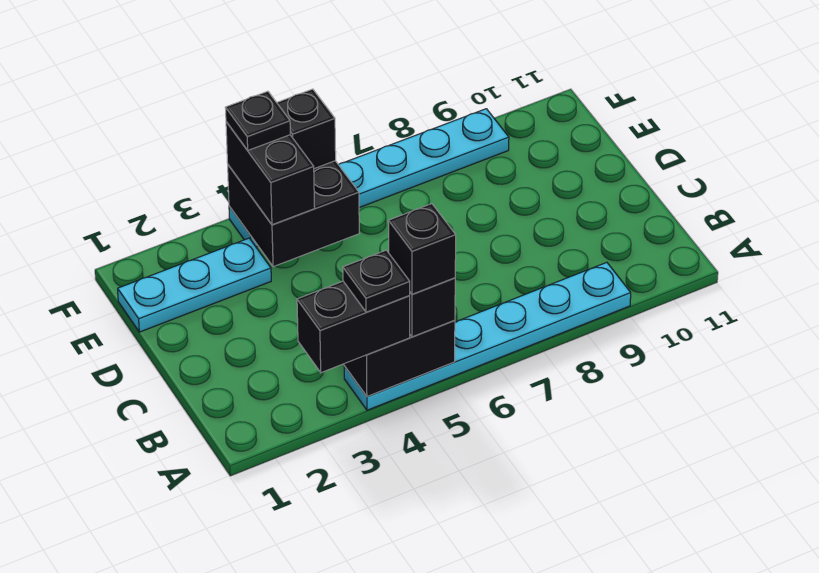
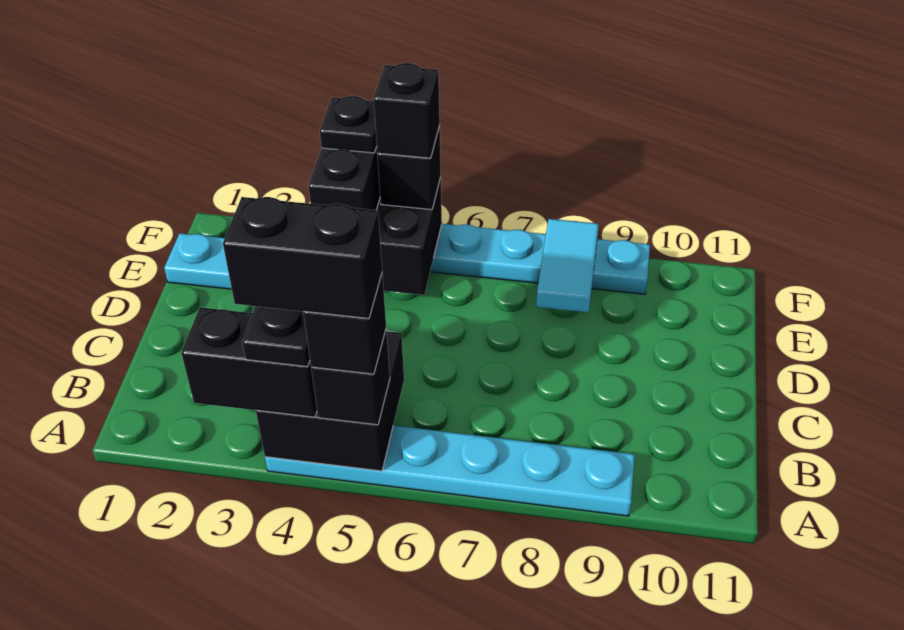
none -> black brick A4:A5 level 5
none -> cyan tile E8:F8 level 2
none -> black brick F5 level 4

